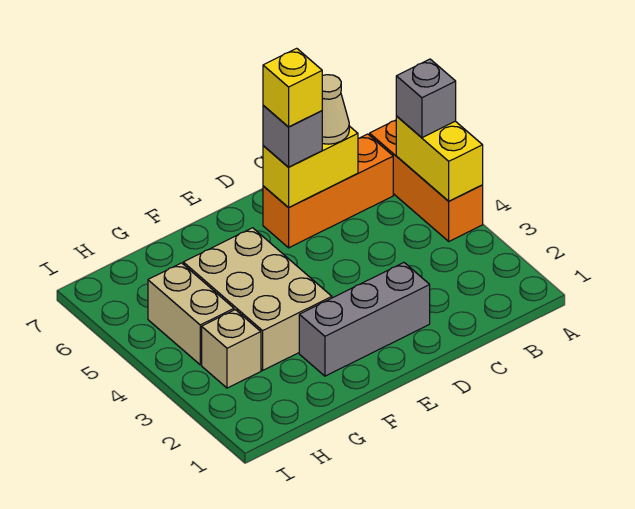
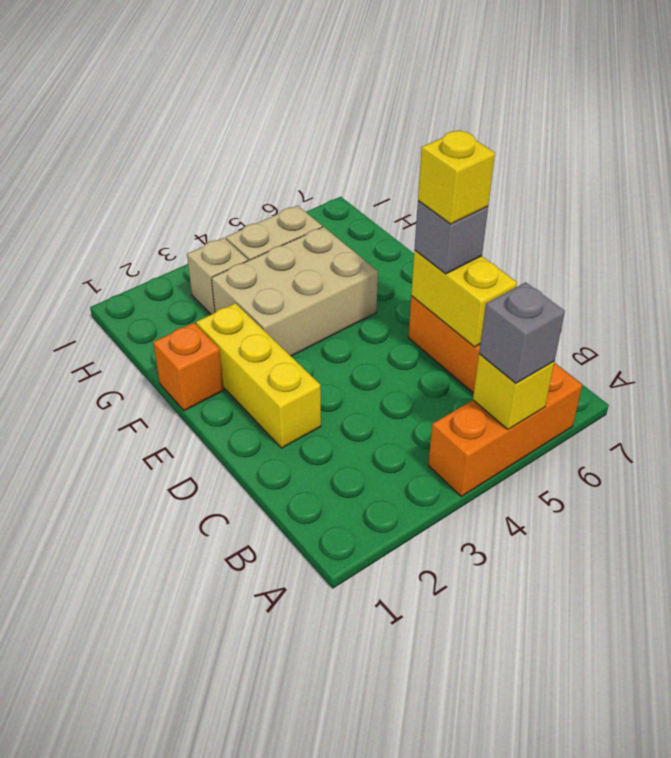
yellow brick A4:A5 level 2 -> yellow brick A5 level 2
tan cone C6 level 3 -> none
grey brick D2:F2 level 1 -> yellow brick D2:F2 level 1
none -> orange brick F1 level 1

